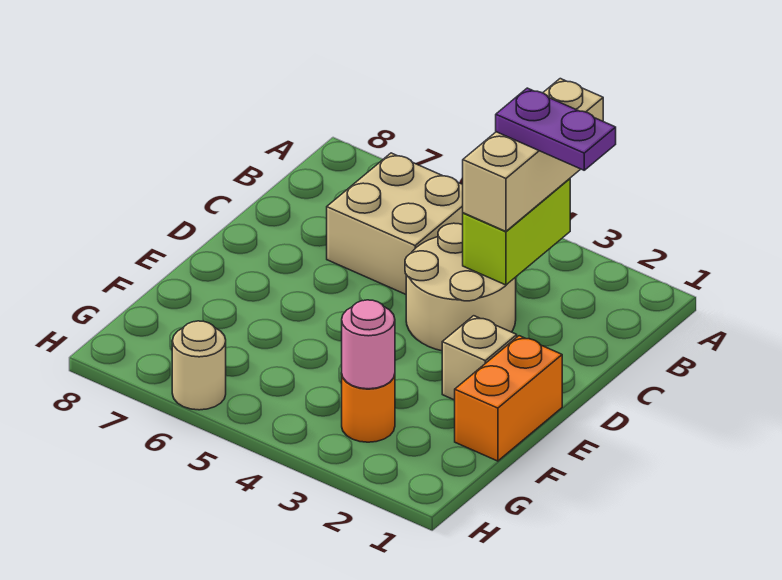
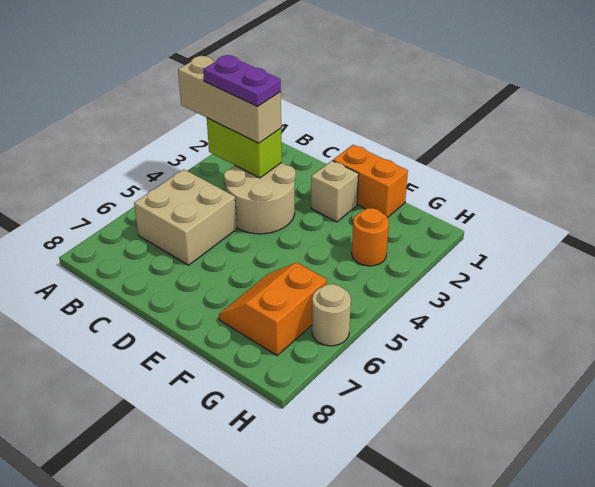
purple plate B2:B3 level 4 -> purple plate B3:C3 level 4
none -> orange slope F6:G7 level 1 top G
pink round brick G3 level 2 -> none

